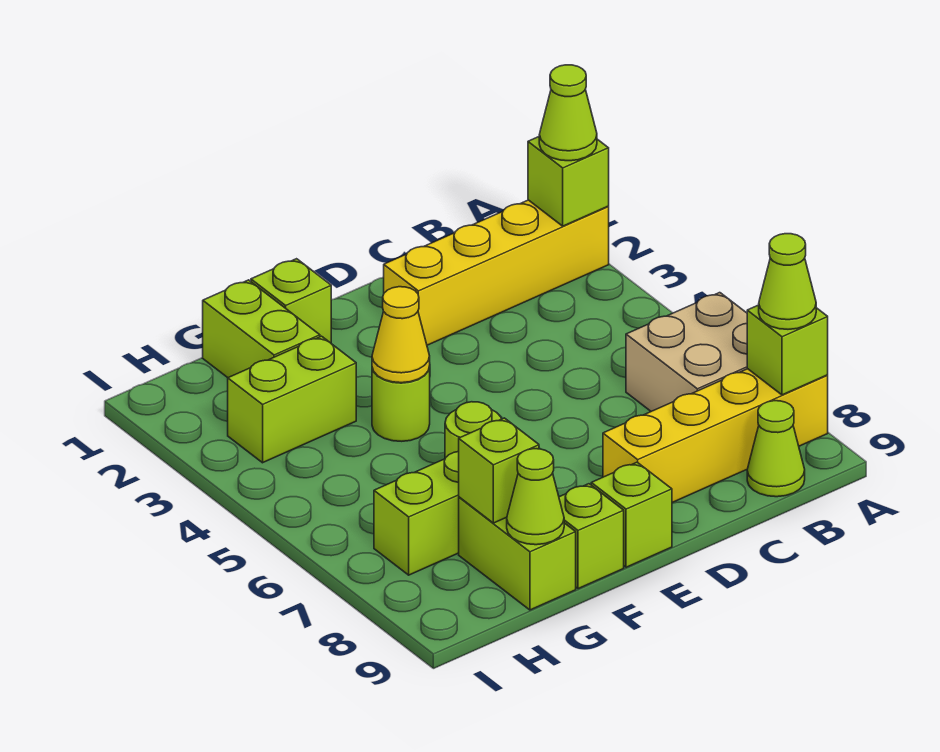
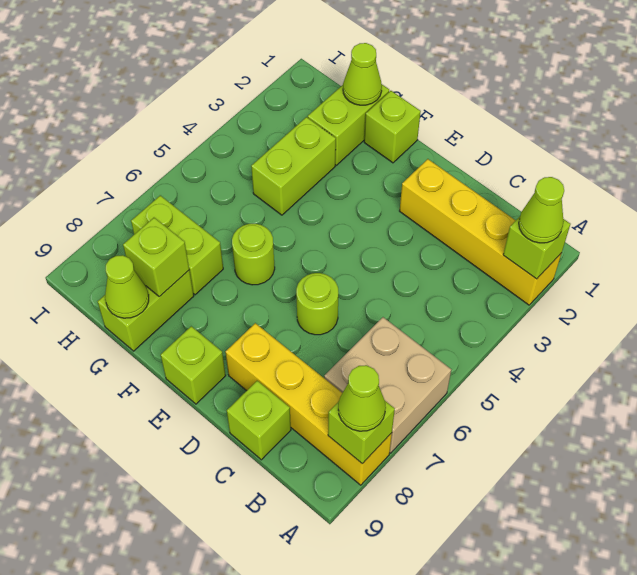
lime cone B9 level 1 -> lime cone G1 level 2
lime round brick F4 level 1 -> lime round brick D6 level 1
yellow cone F4 level 2 -> none
lime brick F9 level 1 -> lime brick C9 level 1
lime brick G3:H3 level 1 -> lime brick G3:G4 level 1

